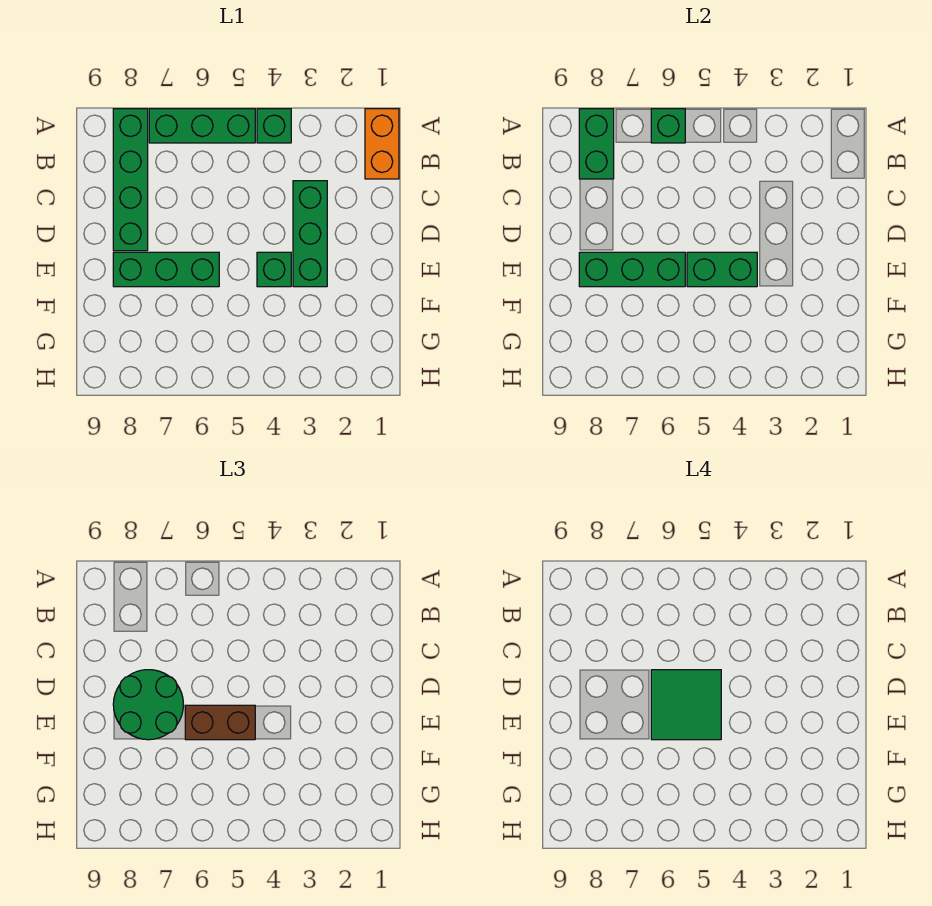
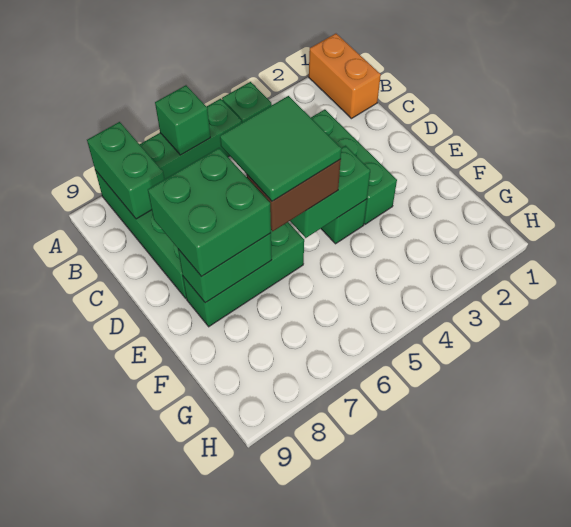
green round brick D7:E8 level 3 -> green brick D7:E8 level 3
green brick E6:E8 level 2 -> green brick E7:E8 level 2

